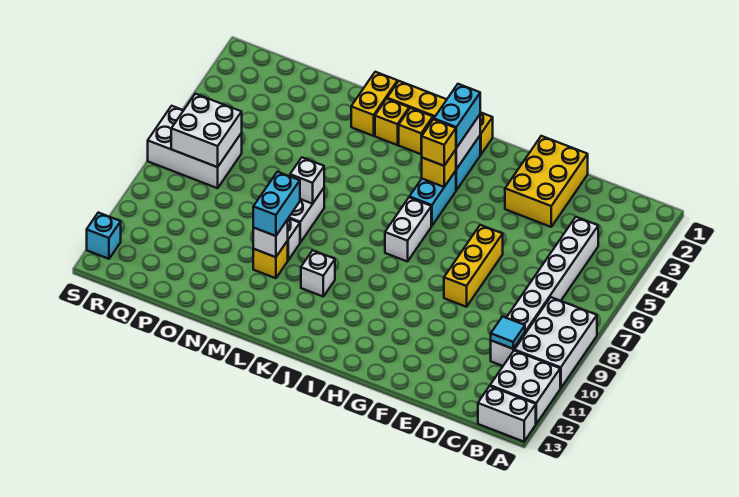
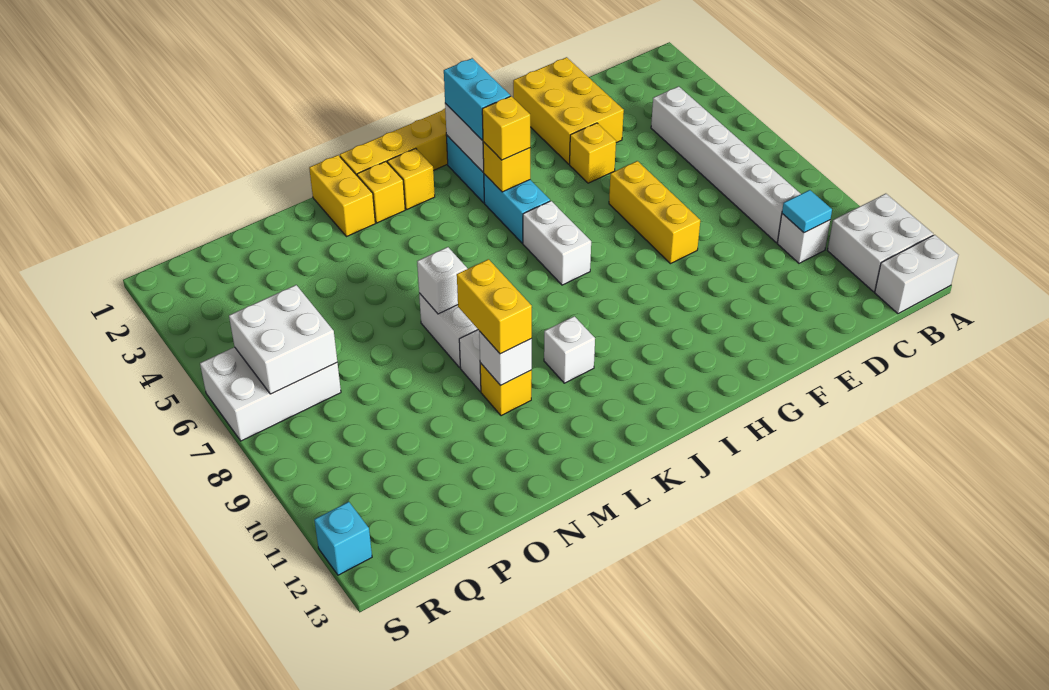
white brick A8:B10 level 1 -> none
none -> yellow brick F4 level 1
cyan brick M9:M10 level 3 -> yellow brick M9:M10 level 3

